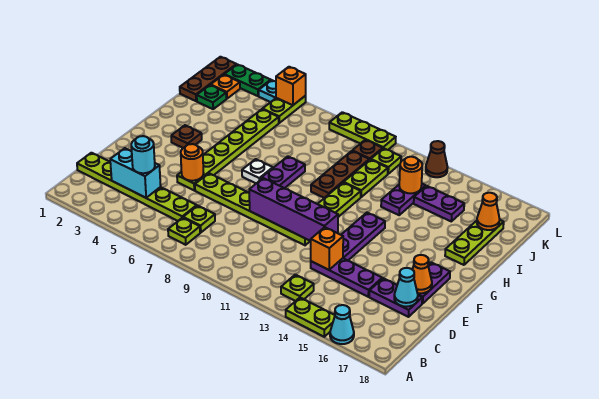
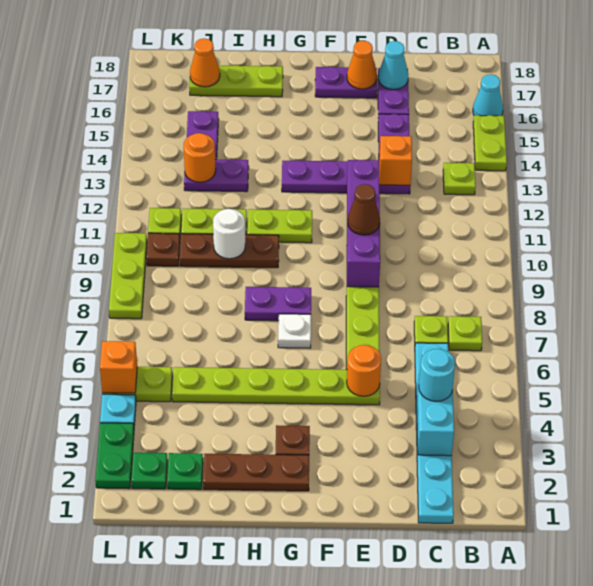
lime plate C1:C6 level 1 -> cyan plate C1:C6 level 1
none -> white round brick I10 level 2
brown plate J1:L1 level 1 -> brown plate G2:I2 level 1
orange plate K2 level 1 -> green plate K2 level 1
brown cone L13 level 1 -> brown cone E10 level 3

